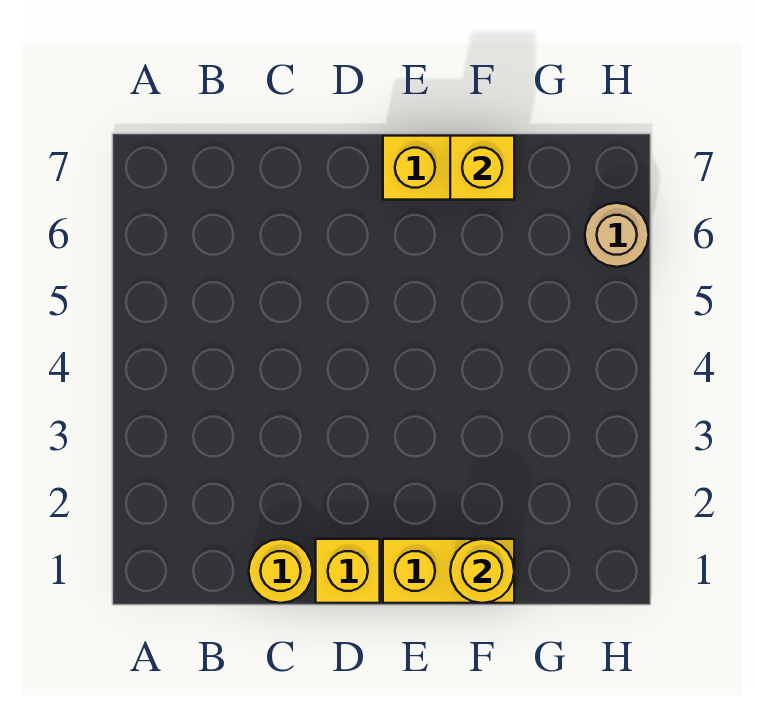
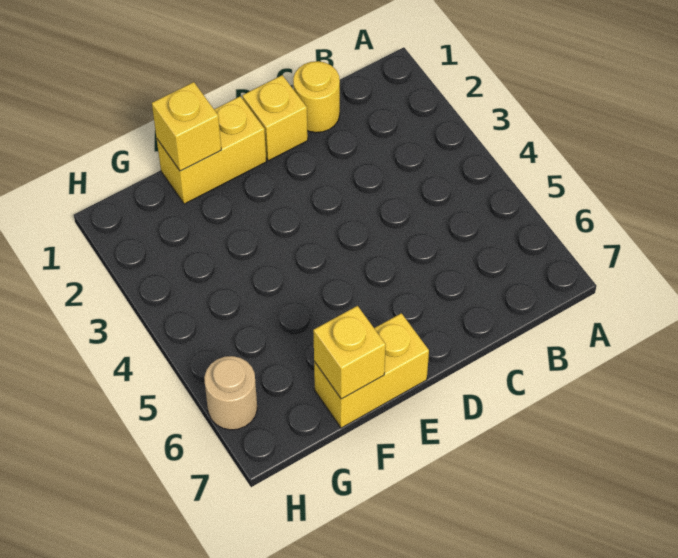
yellow round brick F1 level 2 -> yellow brick F1 level 2

